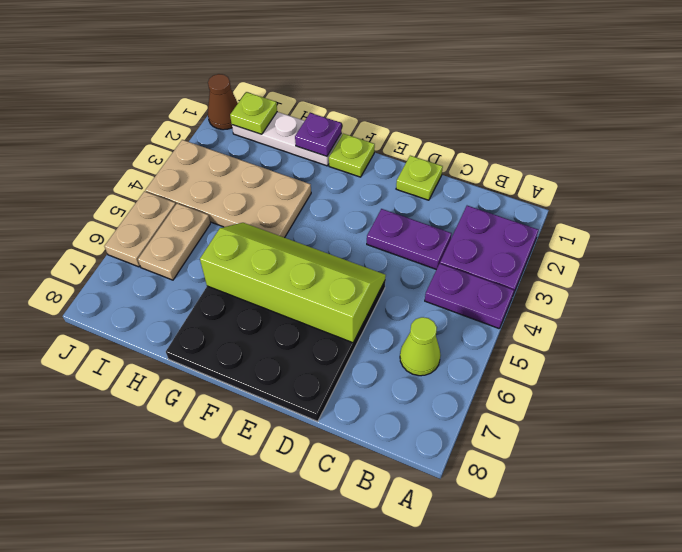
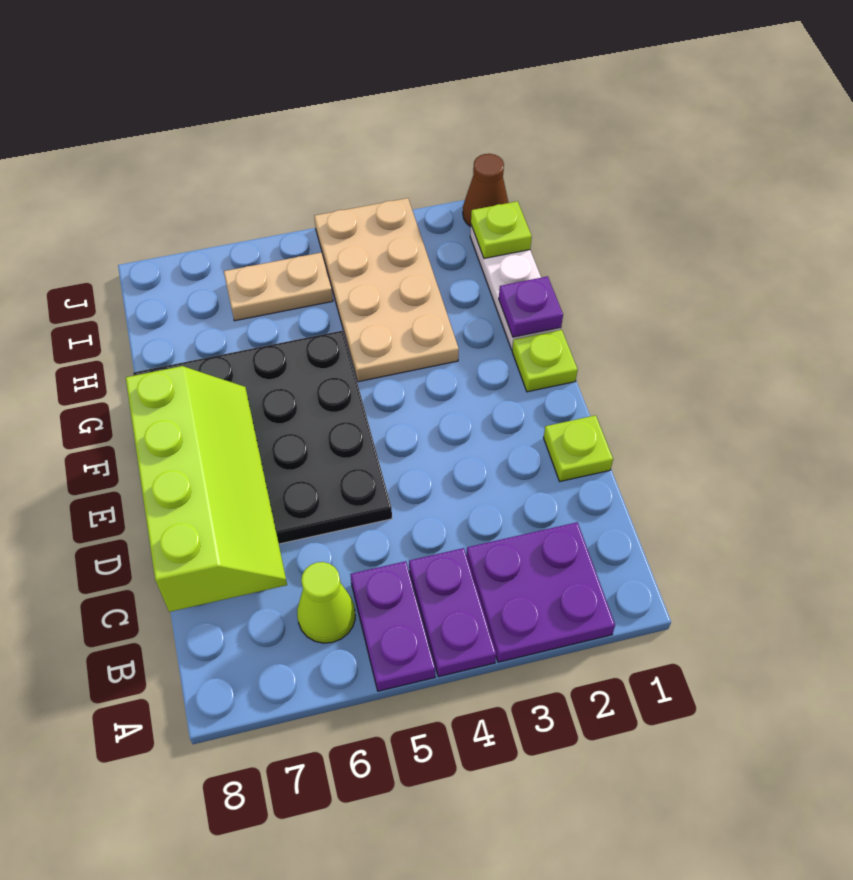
purple plate C3:D3 level 1 -> purple plate A5:B5 level 1
lime slope D5:G6 level 2 top 6 -> lime slope C7:F8 level 2 top 8
tan plate J5:J6 level 1 -> none

